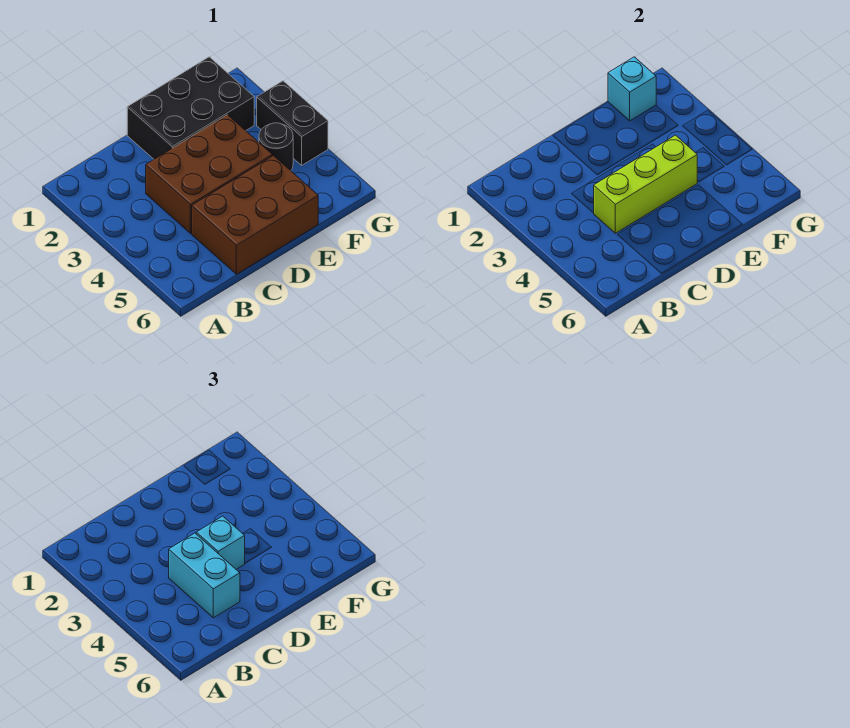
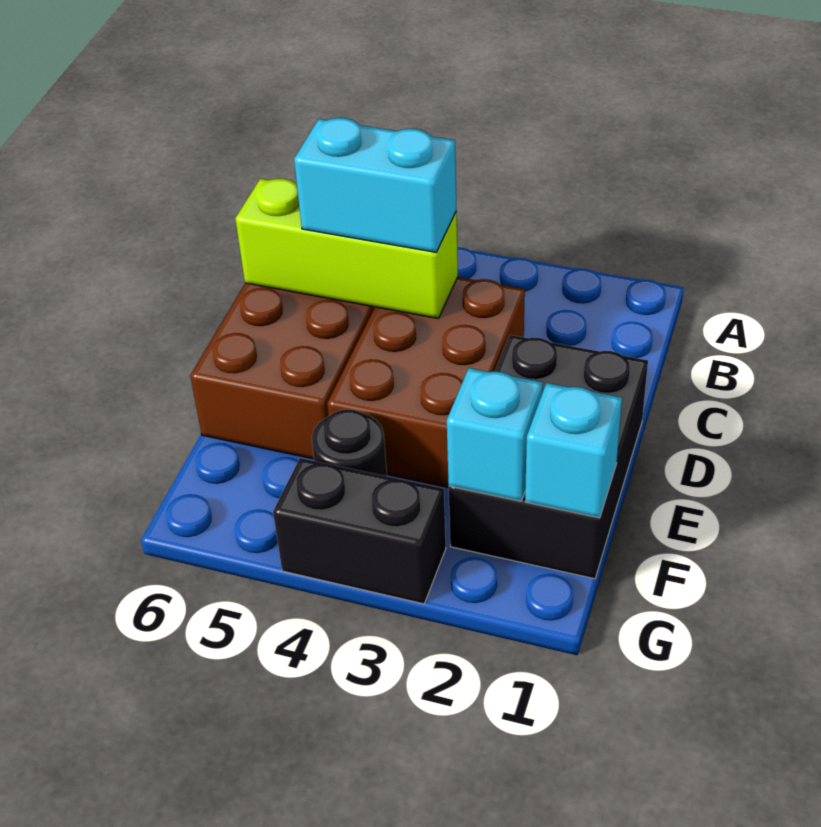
lime brick C4:E4 level 2 -> lime brick C4:C6 level 2
cyan brick D4 level 3 -> cyan brick F2 level 2

